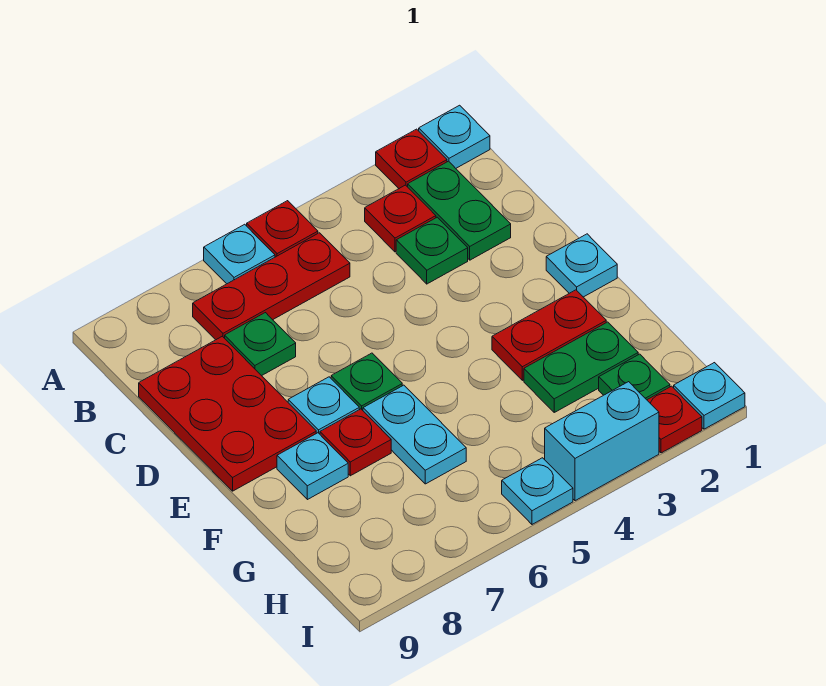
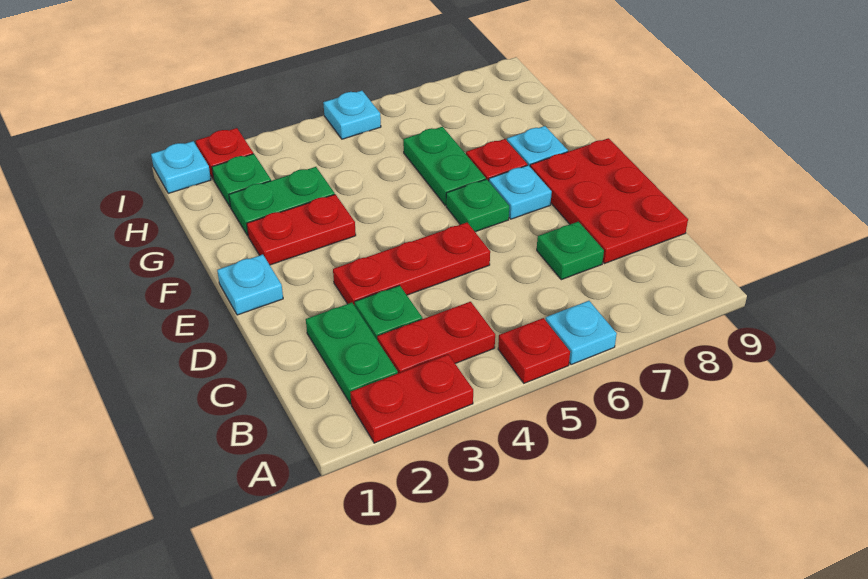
cyan plate A1 level 1 -> none
red plate A2 level 1 -> red plate A2:A3 level 1
red plate B3 level 1 -> red plate B3:B4 level 1
red plate B5:B7 level 1 -> red plate D3:D5 level 1
cyan plate F6:G6 level 1 -> green plate F6:G6 level 1
cyan brick I3:I4 level 1 -> none

